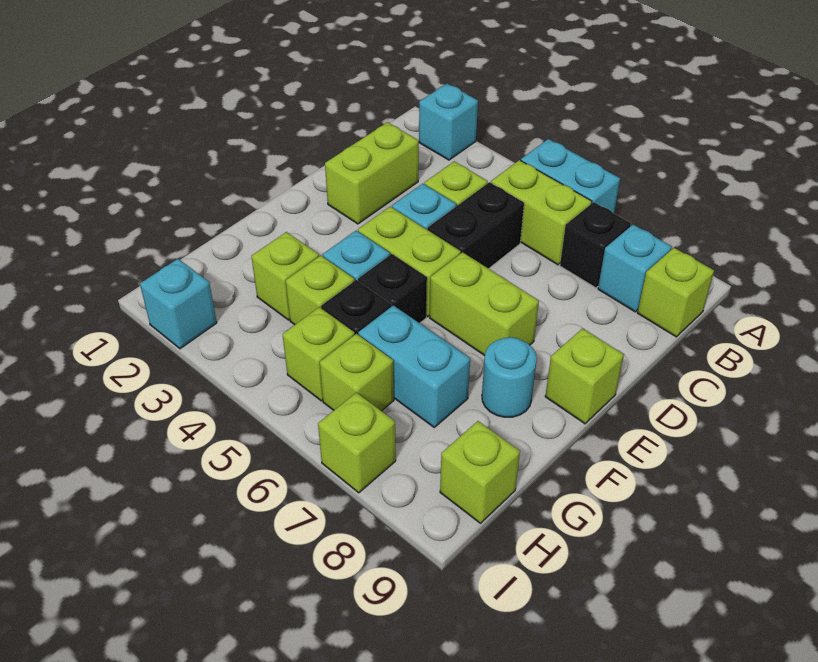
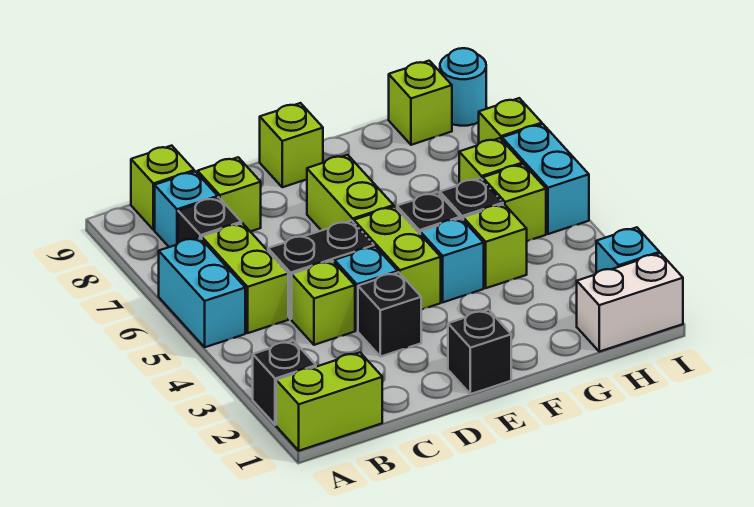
cyan brick A2 level 1 -> black brick A2 level 1
lime brick C2:D2 level 1 -> lime brick A1:B1 level 1
none -> black brick D3 level 1
none -> black brick E1 level 1
cyan round brick F8 level 1 -> cyan round brick I9 level 1
lime brick G3 level 1 -> lime brick C8 level 1
cyan brick G6:G7 level 1 -> cyan brick I5:I6 level 1
none -> white brick H1:I1 level 1

